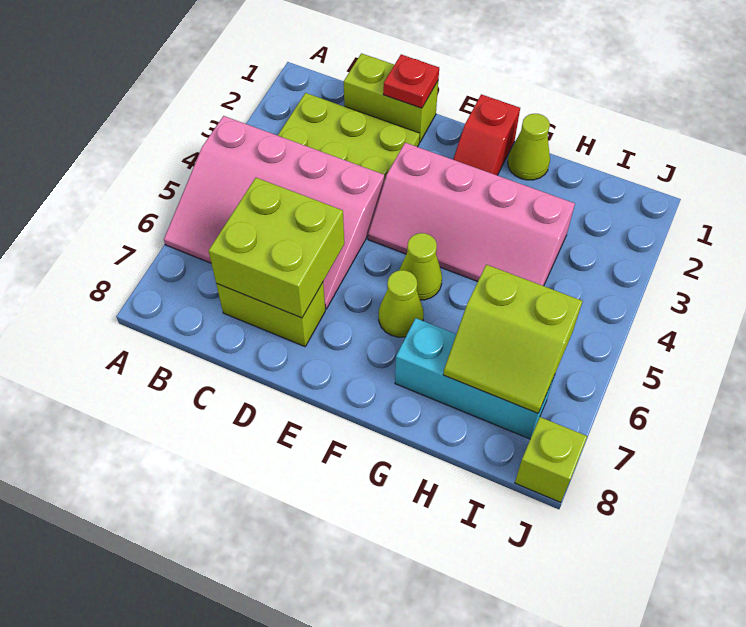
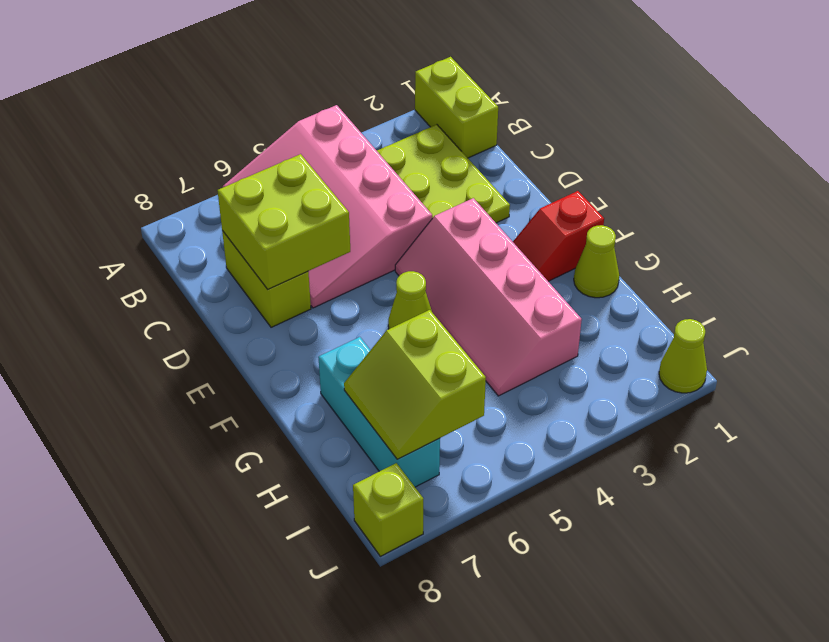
lime brick C1:D1 level 1 -> lime brick A1:B1 level 1
red plate D1 level 2 -> none
lime cone F6 level 1 -> lime cone J1 level 1

